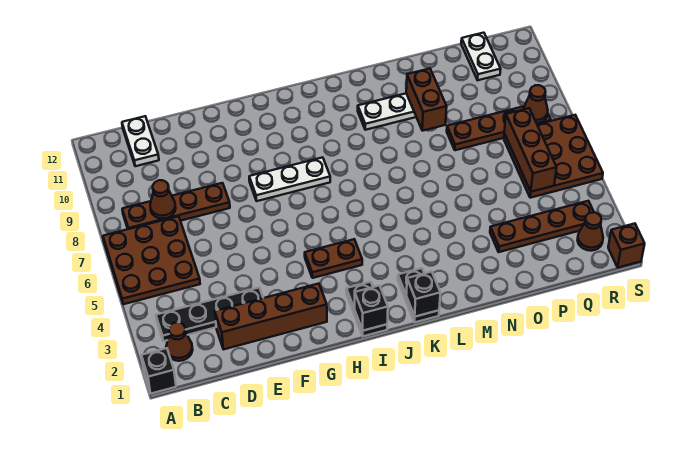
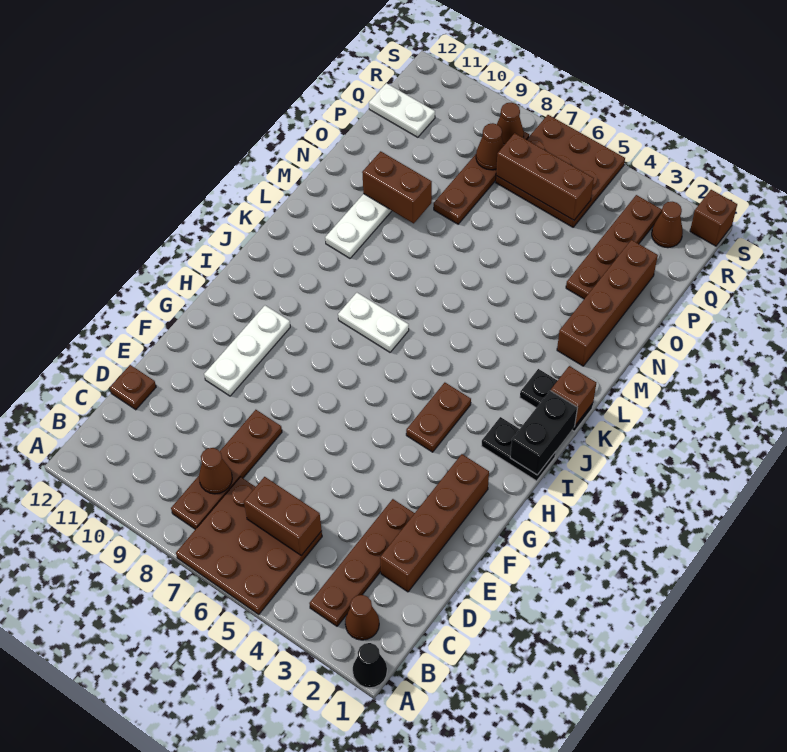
black brick A1 level 1 -> black cone A1 level 1
black plate B3:E3 level 1 -> brown plate B3:E3 level 1
none -> brown brick C5:C6 level 2
white plate C11:C12 level 1 -> white plate J7:J8 level 1
none -> brown plate D12 level 1
white plate G8:I8 level 1 -> white plate F10:H10 level 1
black brick I1 level 2 -> black brick I1:J1 level 2
black brick K1 level 2 -> brown brick K1 level 2
none -> brown brick M2:P2 level 1
none -> brown cone Q8 level 2

